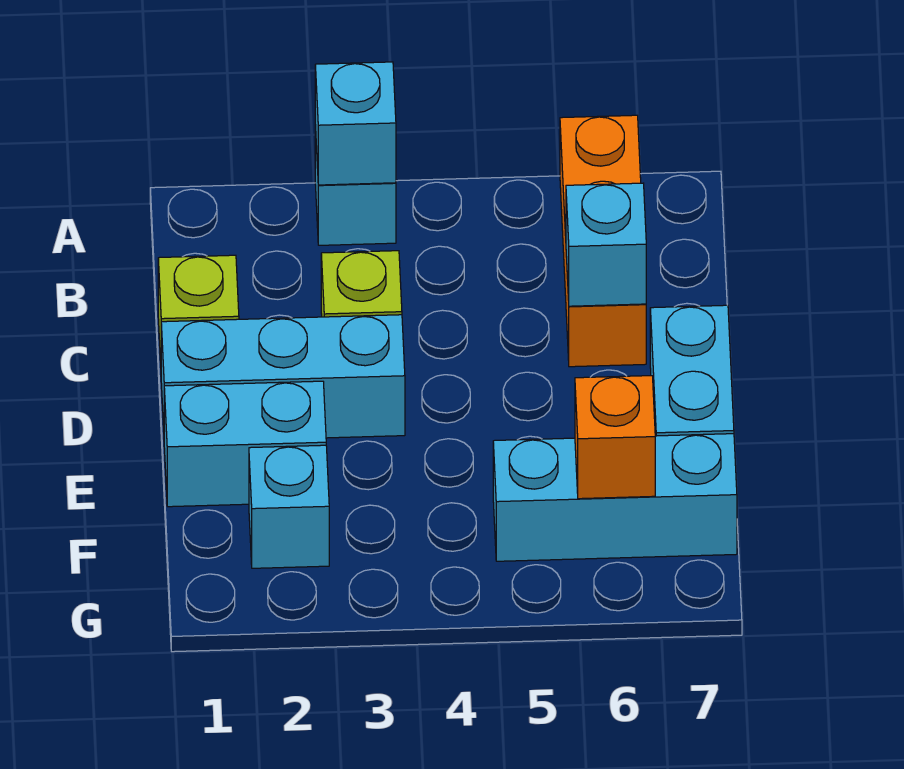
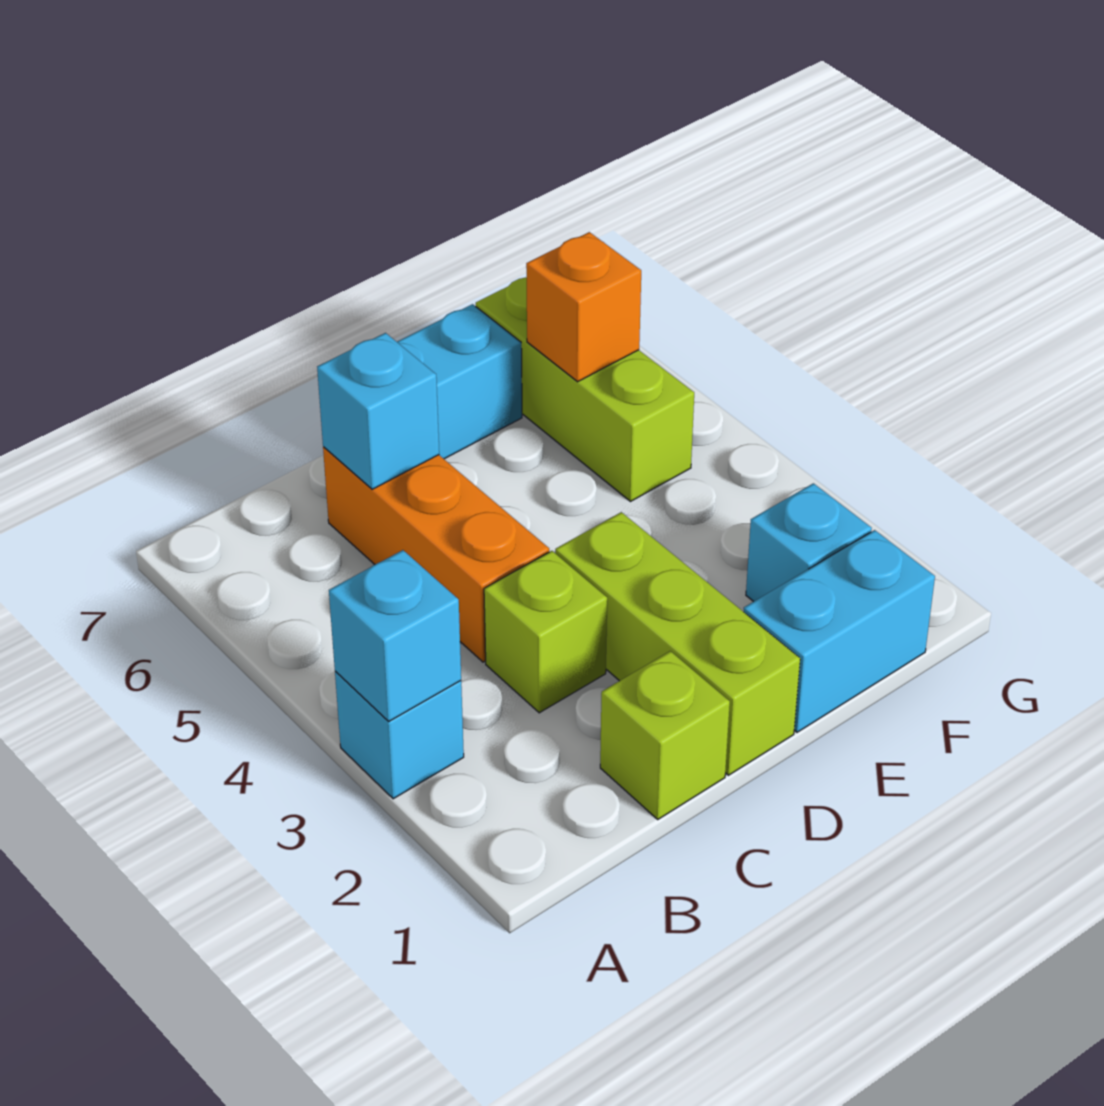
orange brick A6:C6 level 1 -> orange brick C4:C6 level 1
cyan brick D1:D3 level 1 -> lime brick D1:D3 level 1
cyan brick E1:E2 level 1 -> cyan brick E1:F1 level 1
cyan brick F5:F7 level 1 -> lime brick F5:F7 level 1

